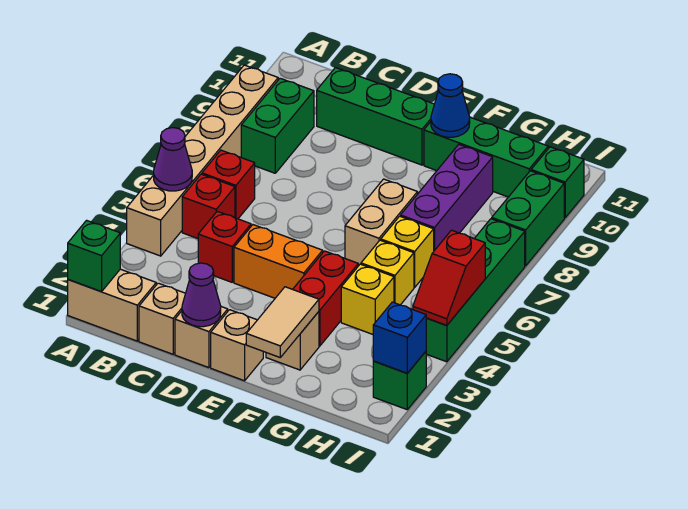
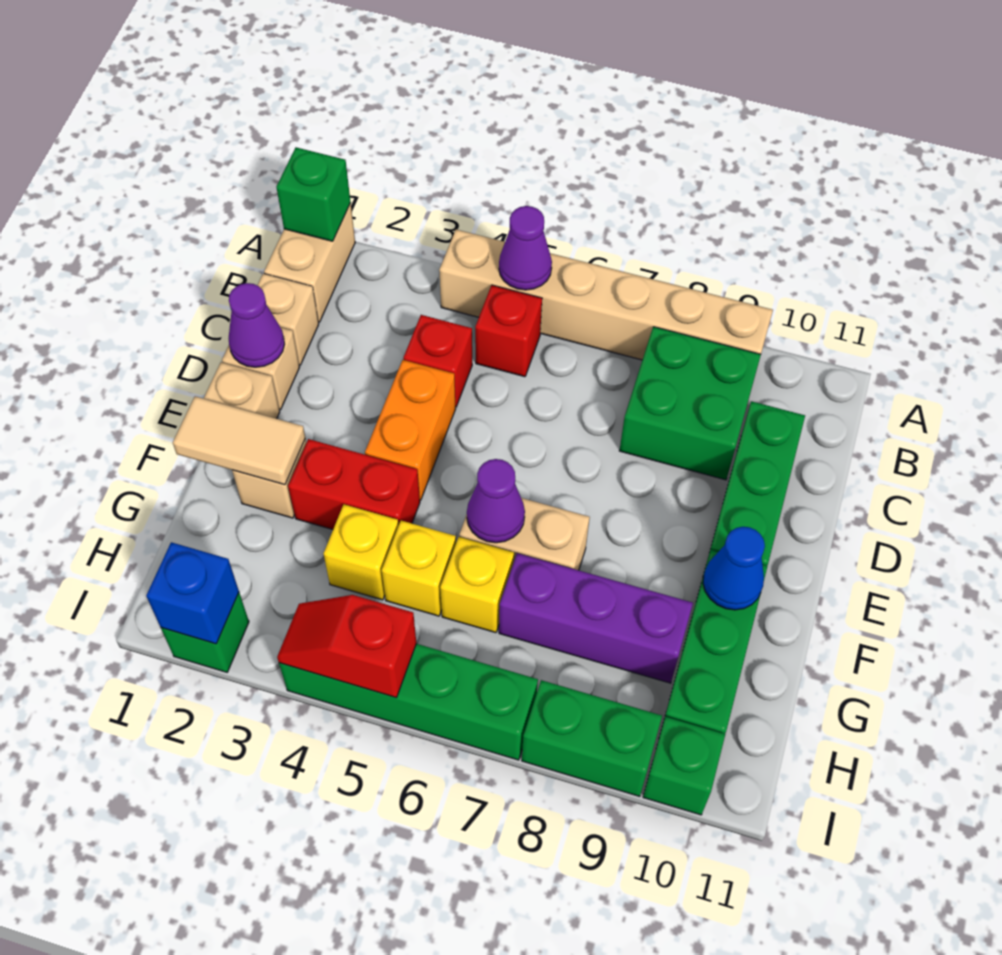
red brick B6 level 1 -> none
green brick B8:B9 level 1 -> green brick B8:C9 level 1
none -> purple cone F6 level 2

